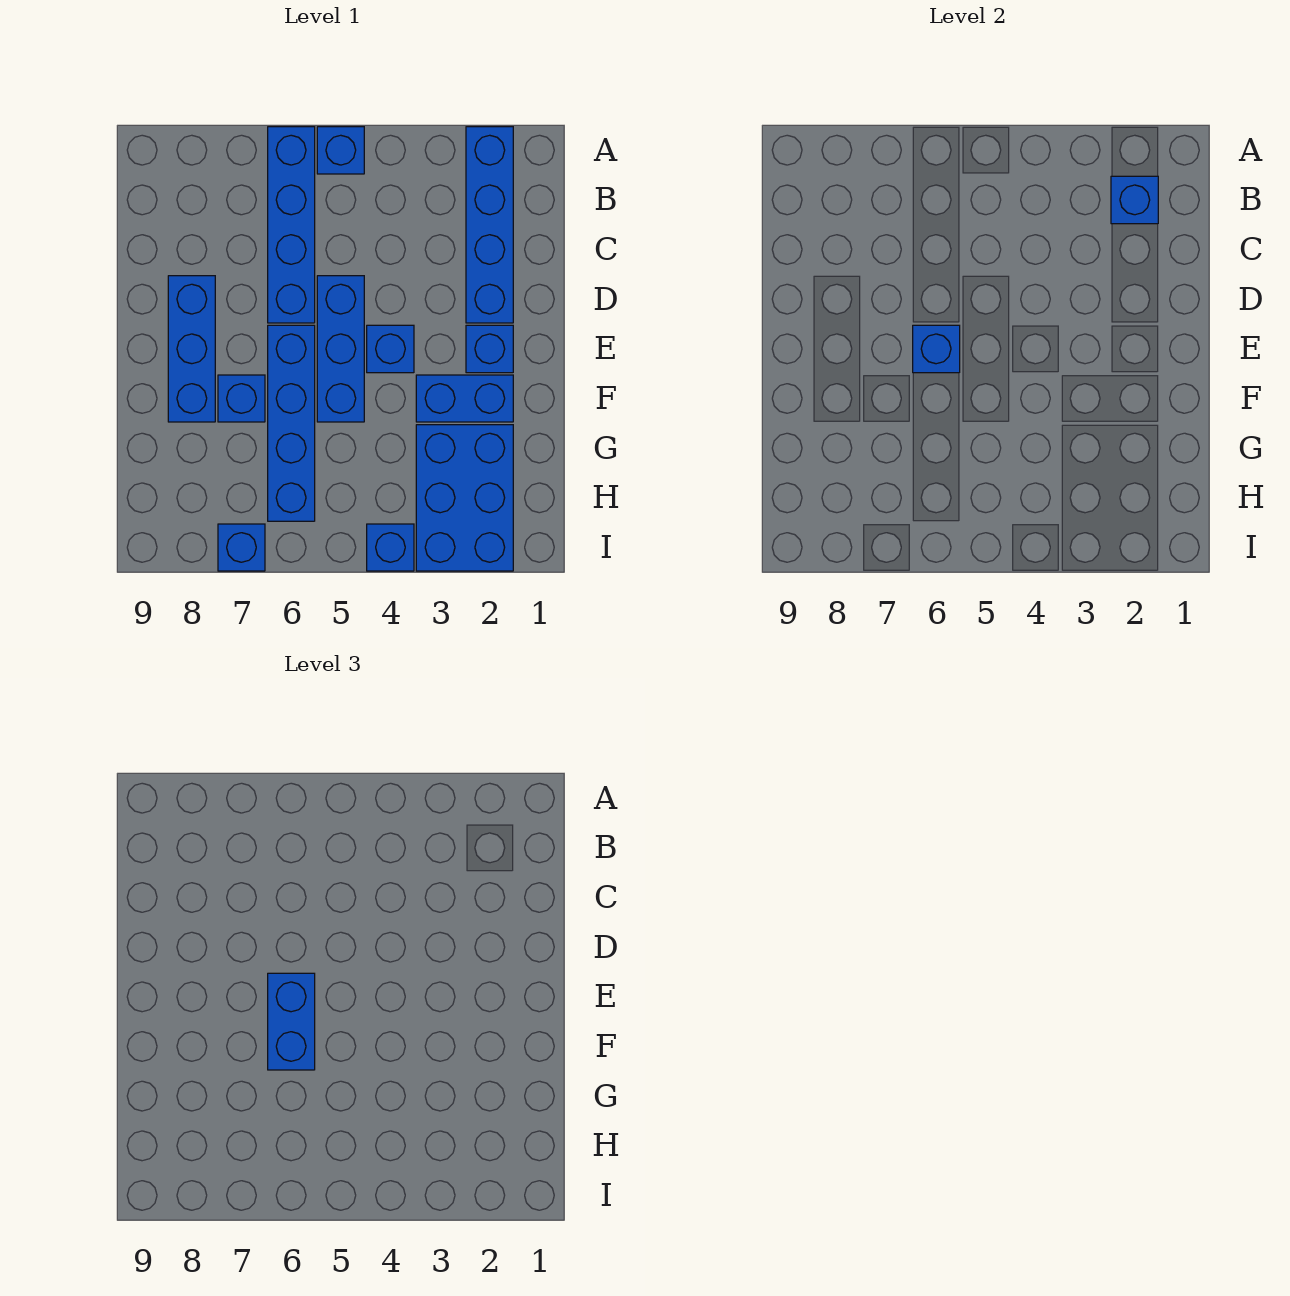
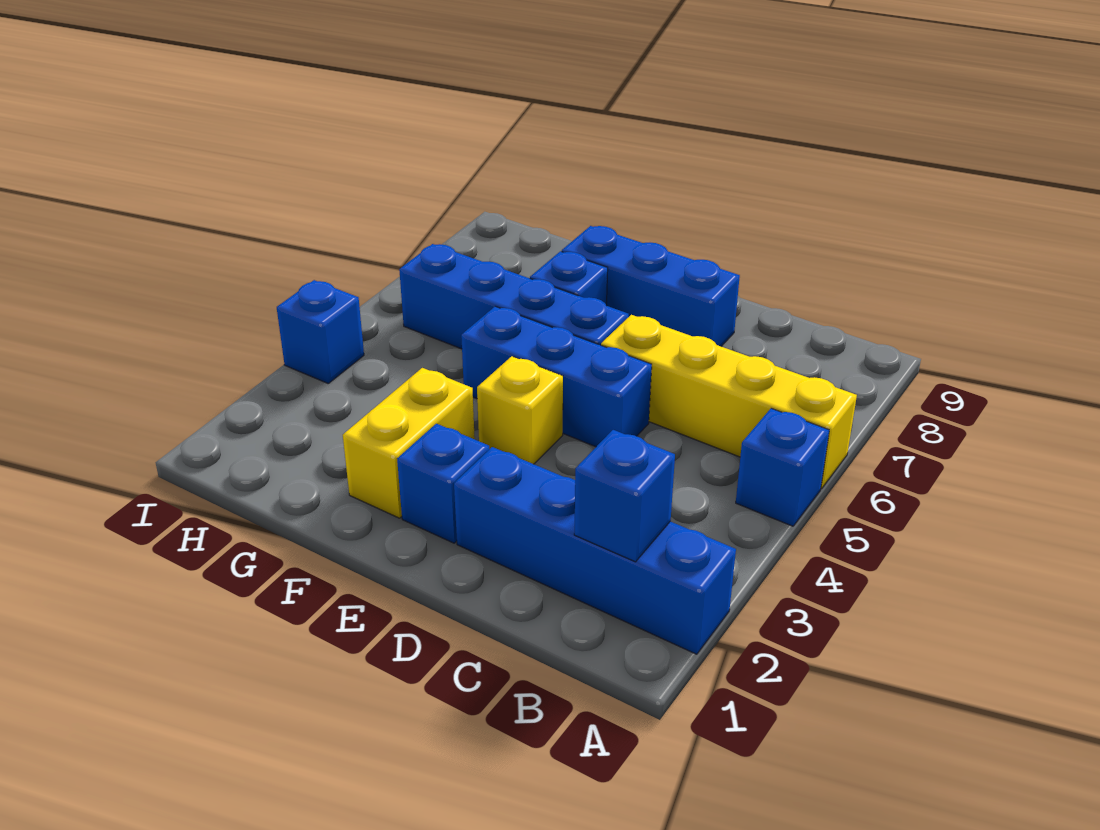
blue brick A6:D6 level 1 -> yellow brick A6:D6 level 1
blue brick E4 level 1 -> yellow brick E4 level 1
blue brick E6 level 2 -> none
blue brick E6:F6 level 3 -> none
blue brick F2:F3 level 1 -> yellow brick F2:F3 level 1
blue brick G2:I3 level 1 -> none
blue brick I7 level 1 -> none

